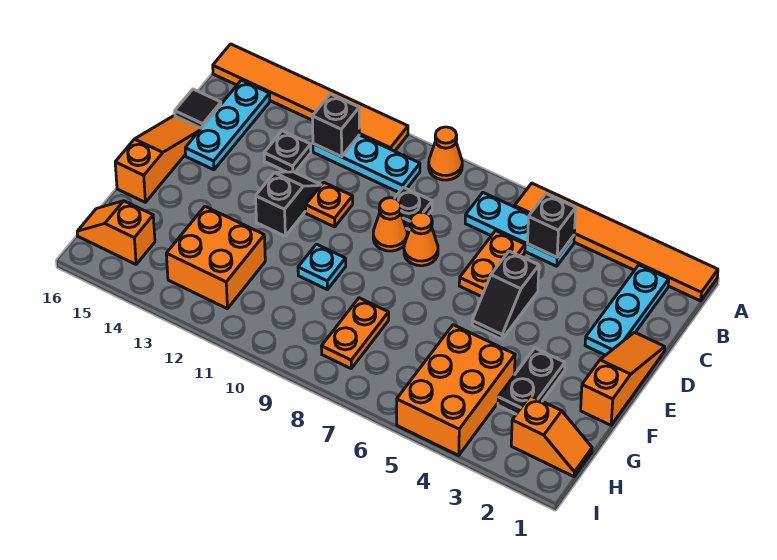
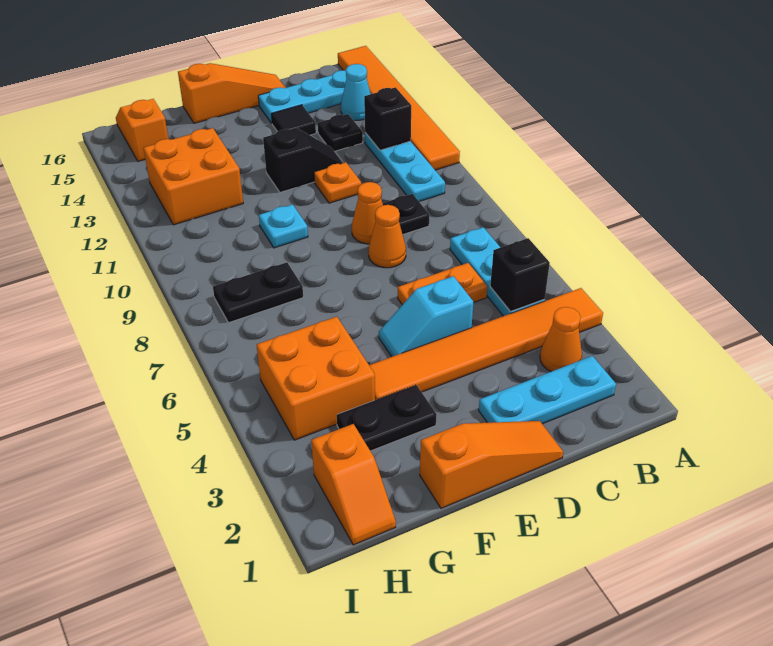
orange tile A1:A6 level 1 -> orange tile A4:F4 level 1
orange cone A9 level 1 -> orange cone B3 level 1
none -> cyan cone B14 level 1
black tile C16 level 1 -> black tile D14 level 1
black slope D5:E5 level 1 top D -> cyan slope D5:E5 level 1 top D
orange brick G4:I5 level 1 -> orange brick G4:H5 level 1
orange plate G8:H8 level 1 -> black plate G8:H8 level 1

